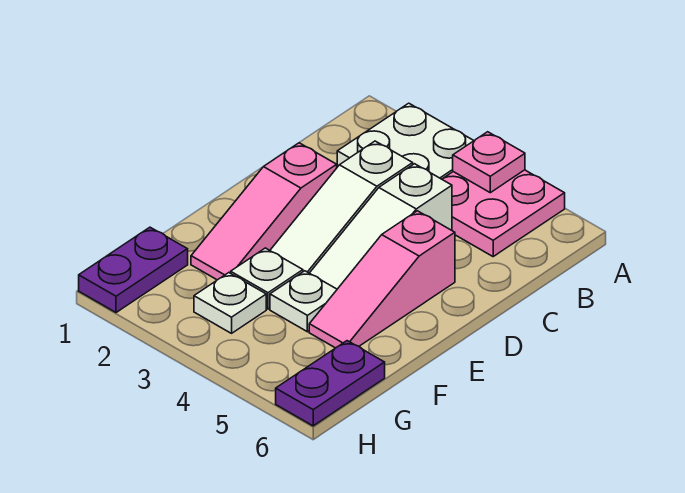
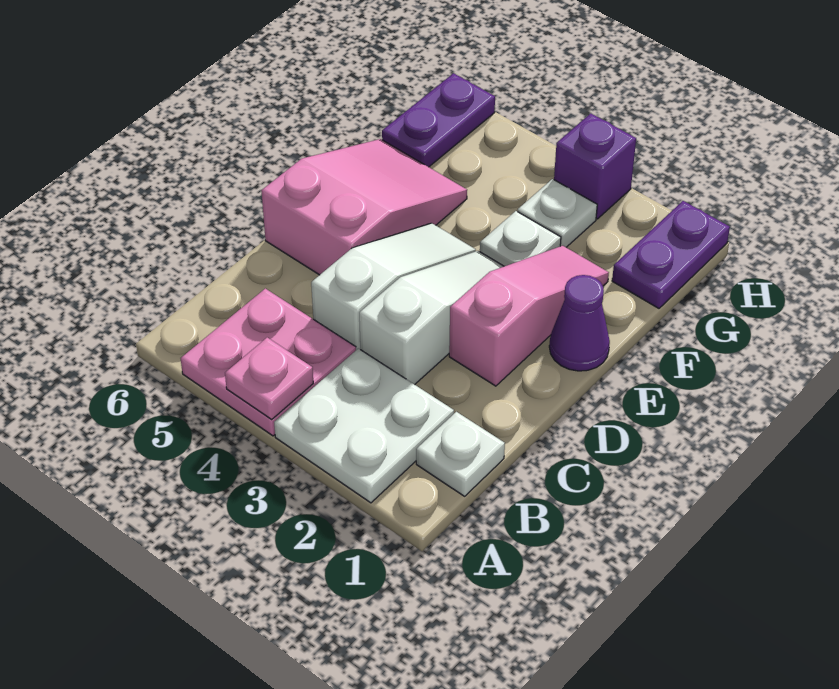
pink slope D5:F5 level 1 top D -> pink slope D5:F6 level 1 top D
none -> purple cone E1 level 1
white plate F4 level 1 -> white plate B1 level 1
none -> purple brick H3 level 1

